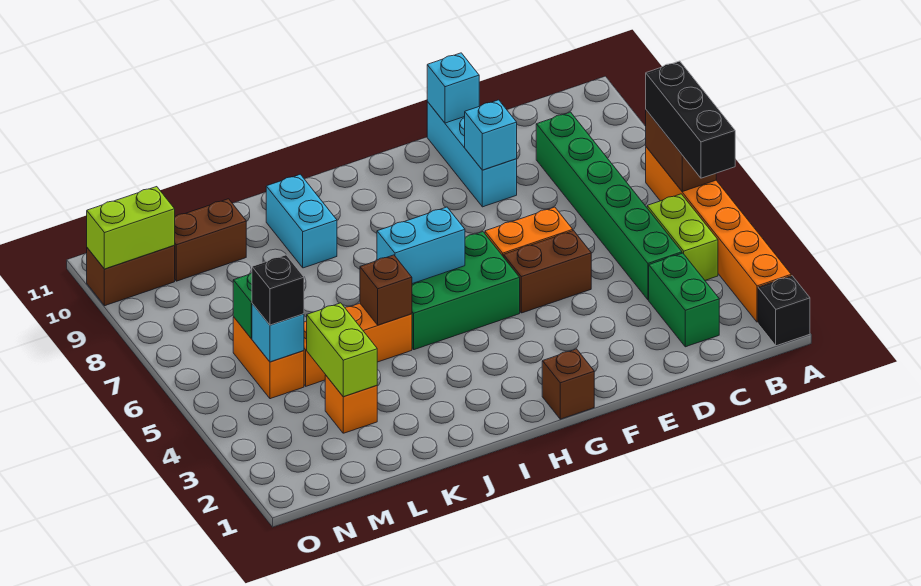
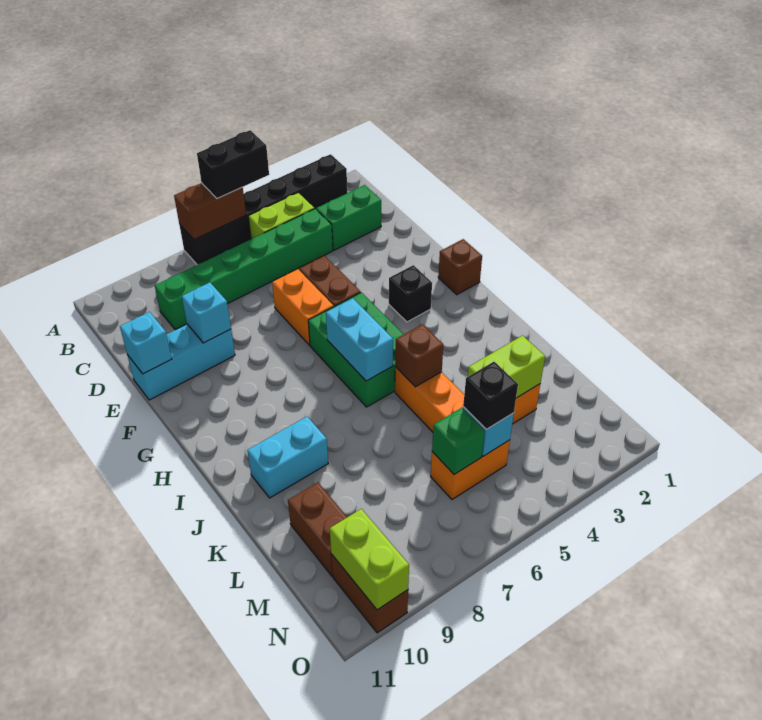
black brick A1 level 1 -> black brick G3 level 1
orange brick A2:A7 level 1 -> black brick A2:A7 level 1
black brick A5:A7 level 3 -> black brick A5:A6 level 3

